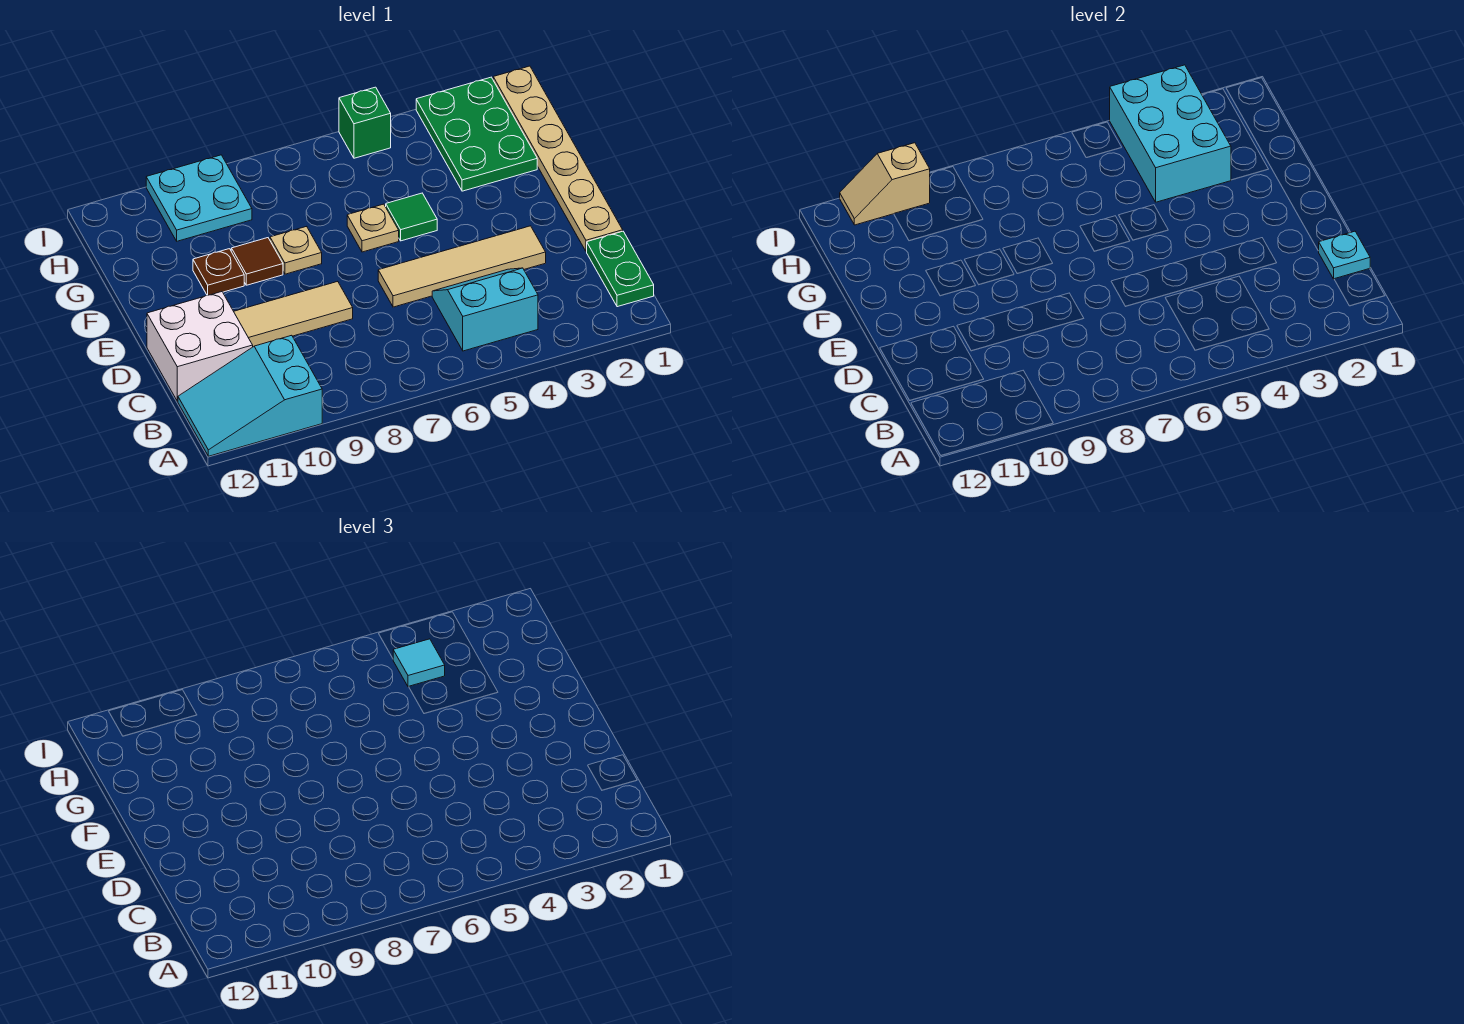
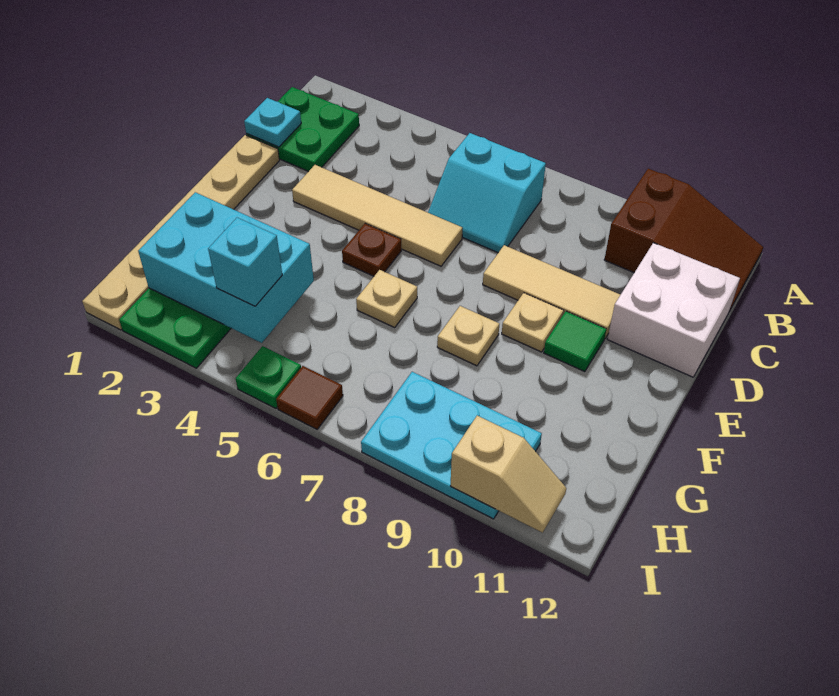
cyan slope A10:B12 level 1 top 10 -> brown slope A10:B12 level 1 top 10
green plate B1:C1 level 1 -> green plate B1:C2 level 1
cyan slope B4:C5 level 1 top B -> cyan slope B6:C7 level 1 top B
none -> tan plate E9 level 1
green tile F5 level 1 -> green tile E10 level 1
brown tile F9 level 1 -> brown tile I6 level 1
brown plate F10 level 1 -> brown plate E5 level 1
cyan brick G3:I4 level 2 -> cyan brick G2:H4 level 2
cyan tile H4 level 3 -> cyan brick H4 level 3
cyan plate H9:I10 level 1 -> cyan plate H8:I10 level 1
green brick I5 level 1 -> green plate I5 level 1

